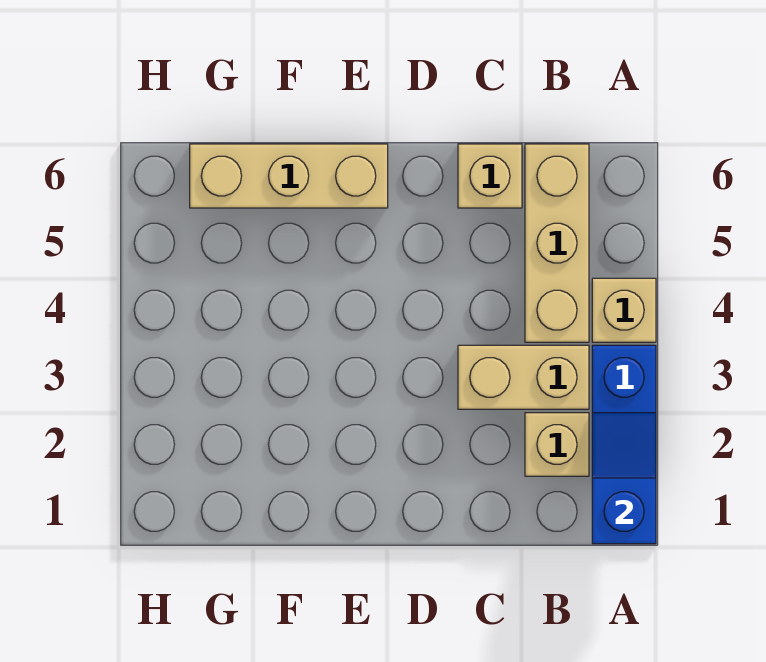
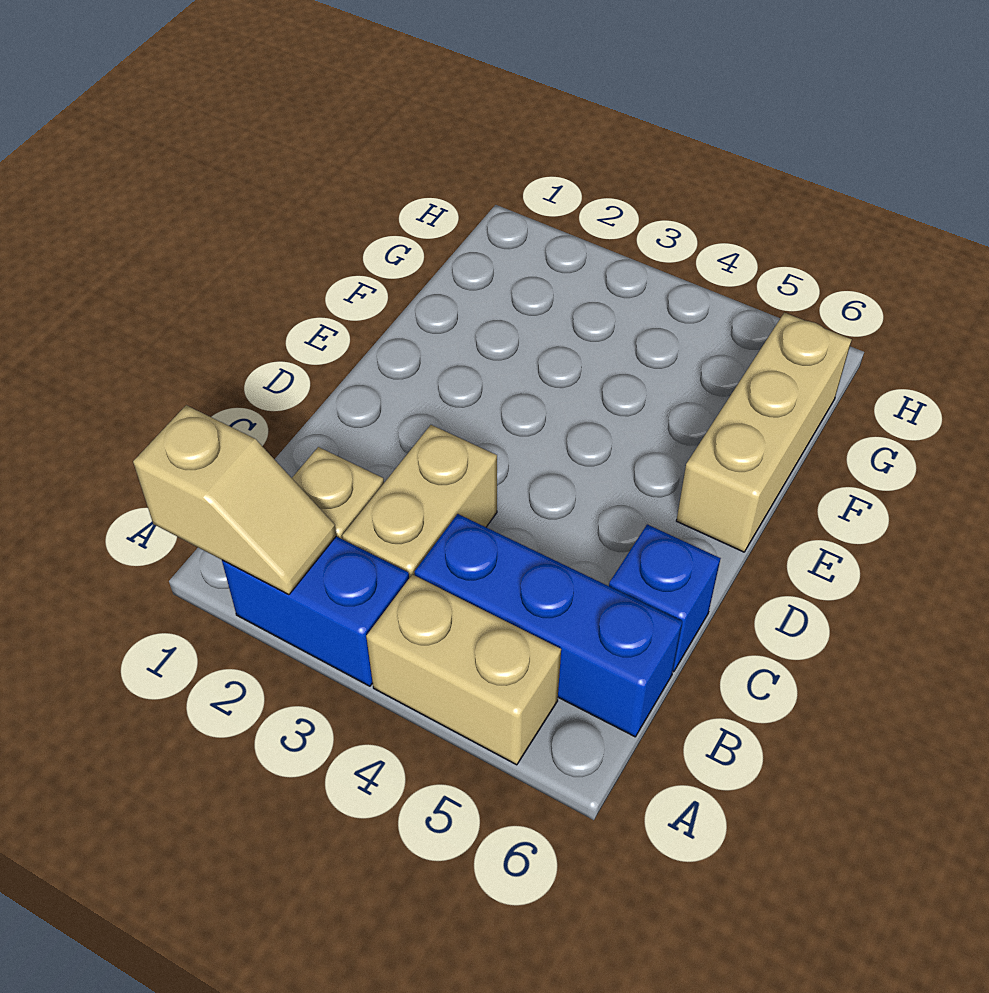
blue slope A1:A2 level 2 top 1 -> tan slope A1:A2 level 2 top 1
tan brick A4 level 1 -> tan brick A4:A5 level 1
tan brick B4:B6 level 1 -> blue brick B4:B6 level 1
tan brick C6 level 1 -> blue brick C6 level 1

